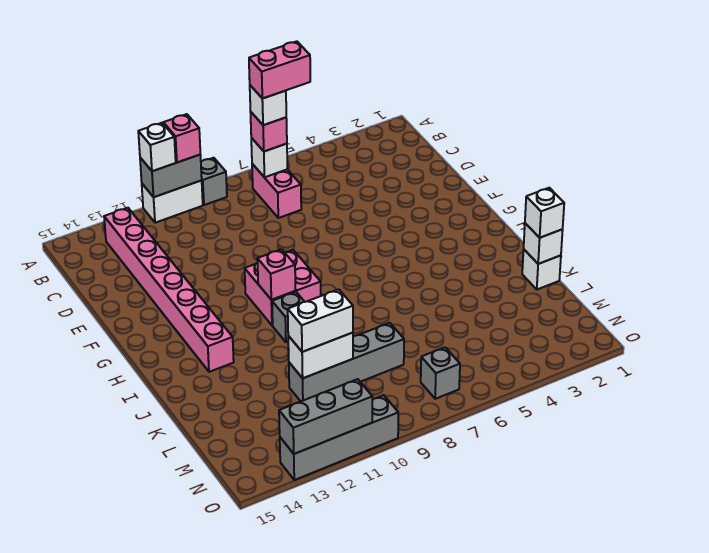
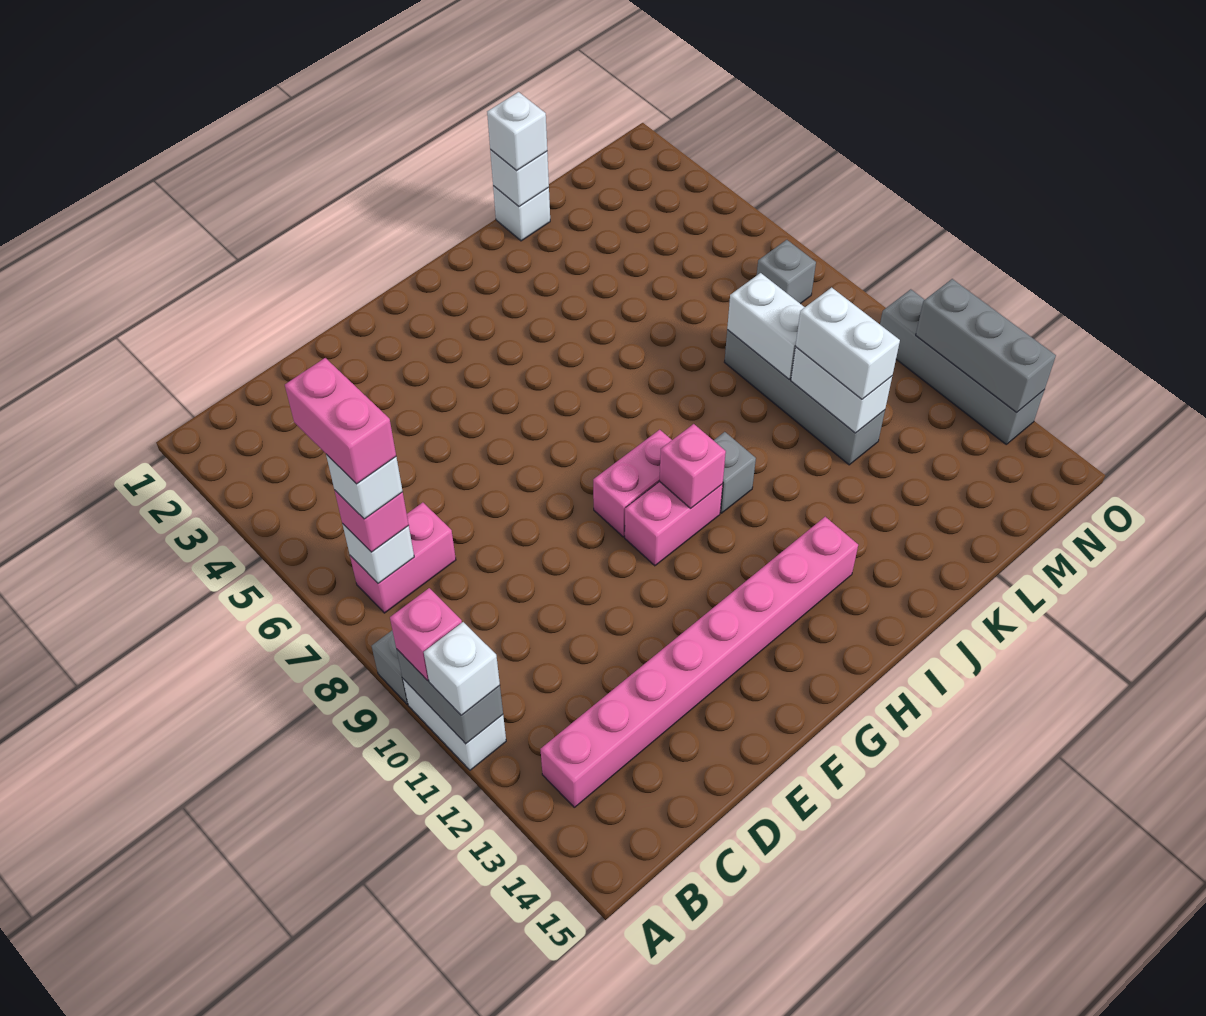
none -> white brick L8:L9 level 2

